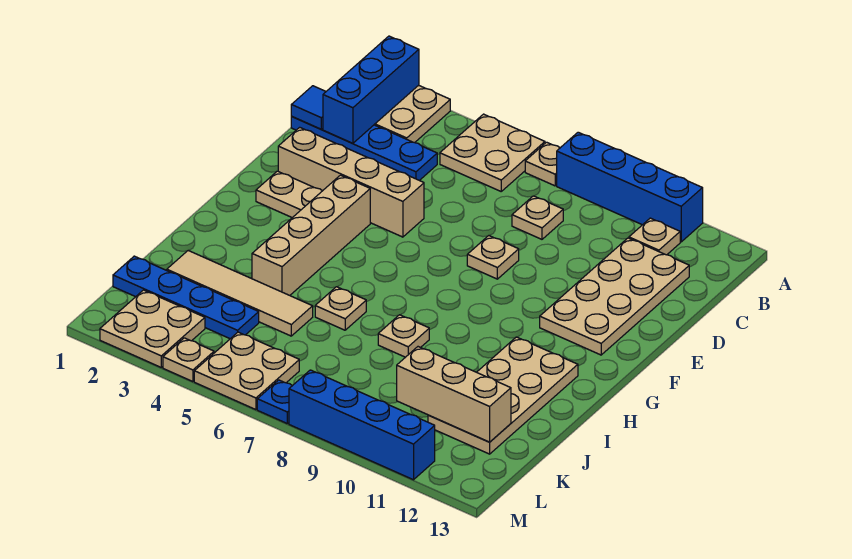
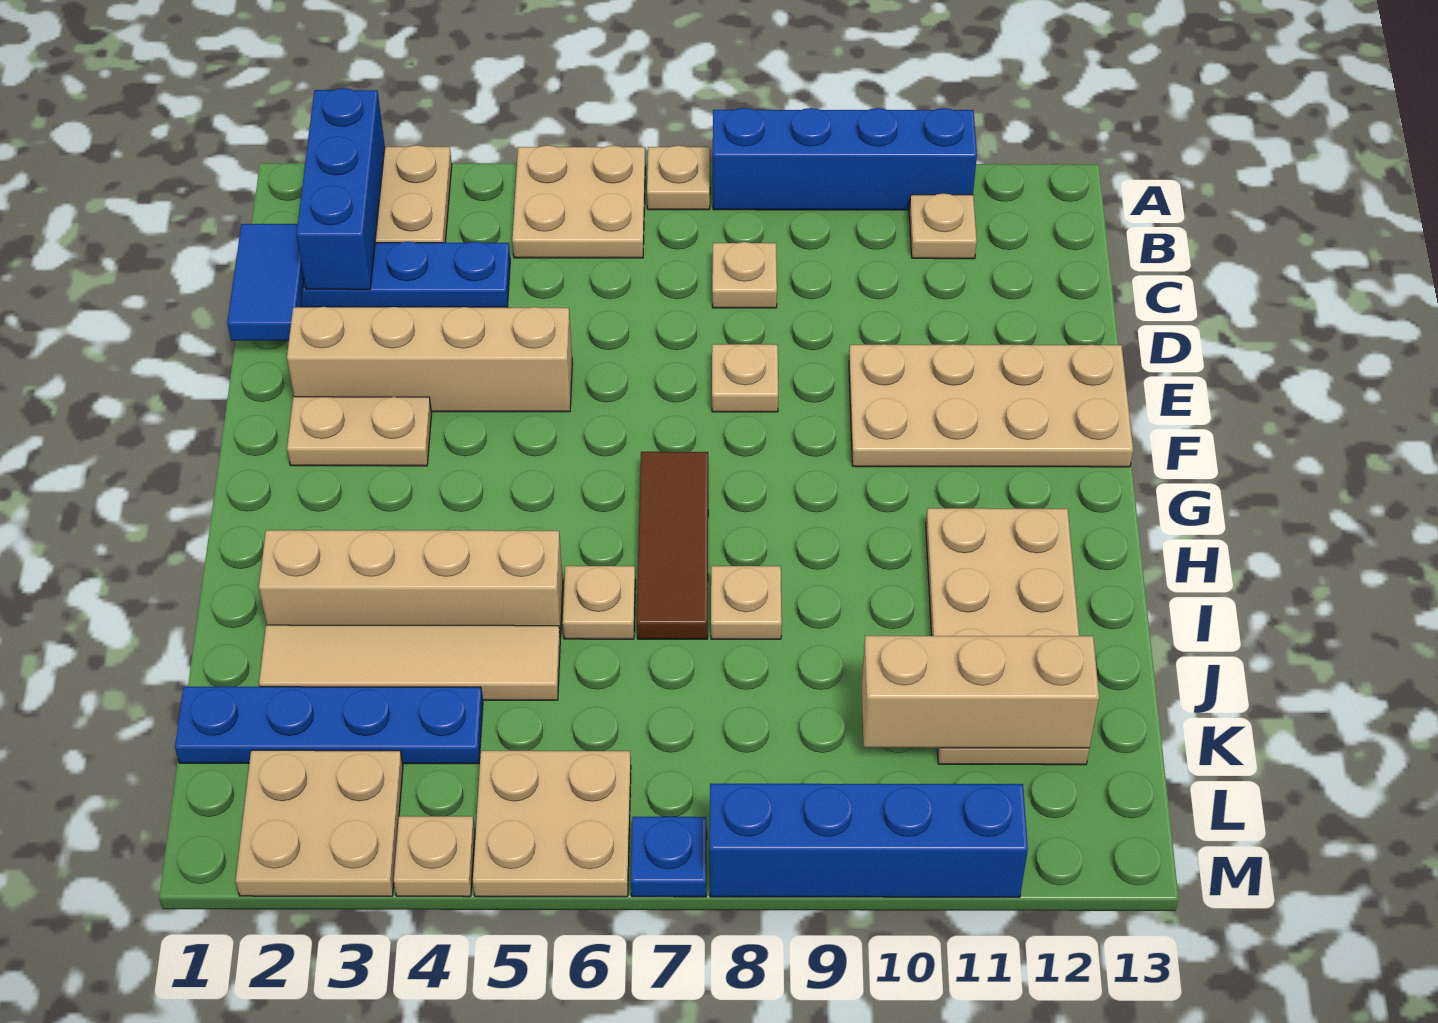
blue tile C1 level 2 -> blue tile C1:D1 level 2
tan plate C11:F12 level 1 -> tan plate E10:F13 level 1
tan brick F4:I4 level 1 -> tan brick I2:I5 level 1
none -> brown tile G7:I7 level 1

